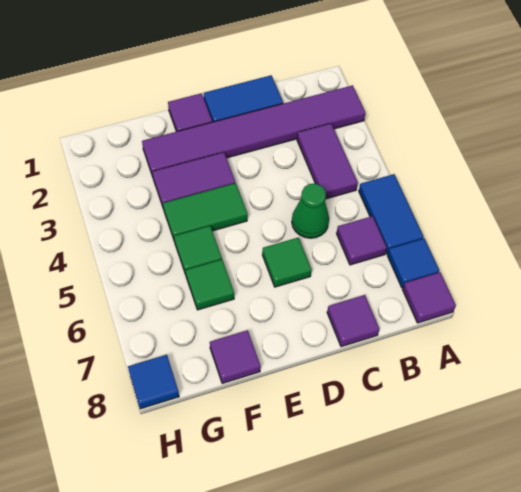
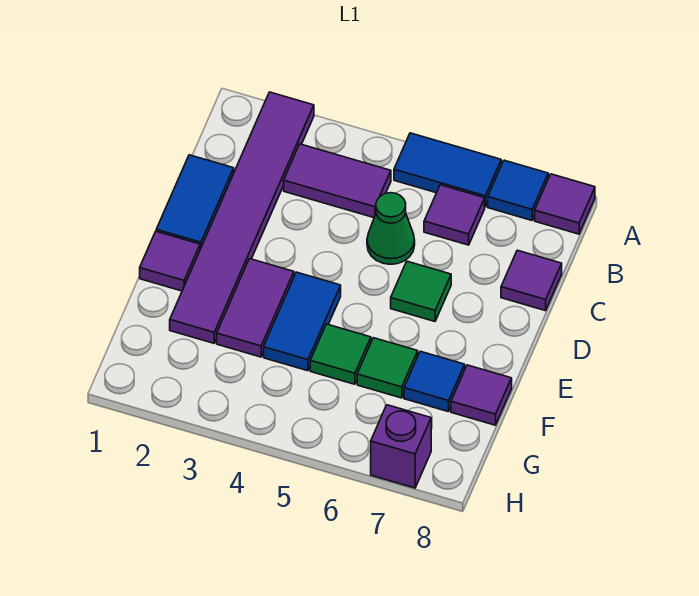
green tile E4:F4 level 1 -> blue tile E4:F4 level 1
none -> purple brick H7 level 1
blue tile H8 level 1 -> blue tile F7 level 1

